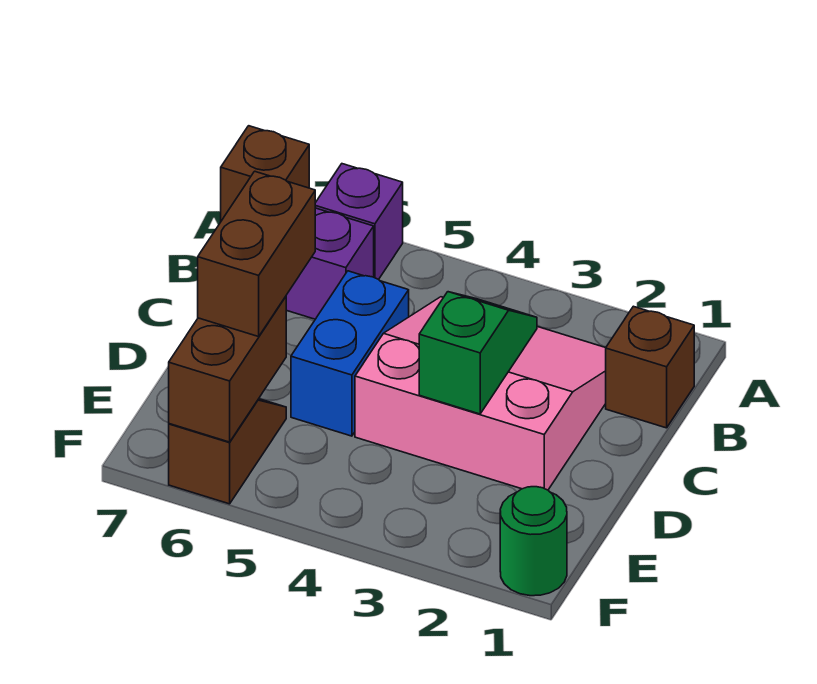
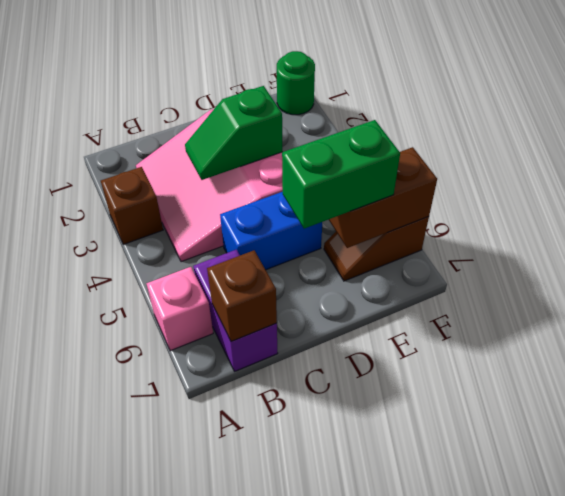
purple brick A6 level 1 -> pink brick A6 level 1
brown brick B1 level 1 -> brown brick A3 level 1
brown brick D6:E6 level 3 -> green brick D6:E6 level 3

